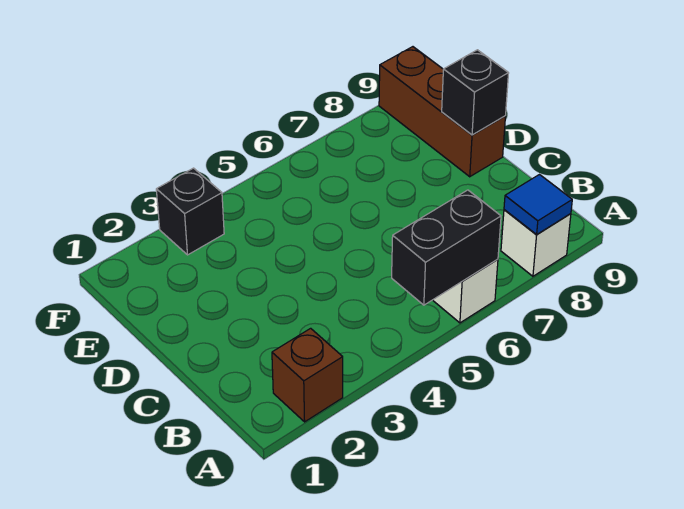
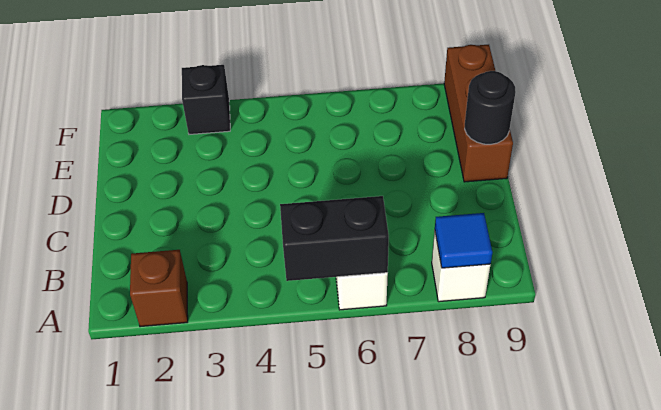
black brick D9 level 2 -> black round brick D9 level 2

